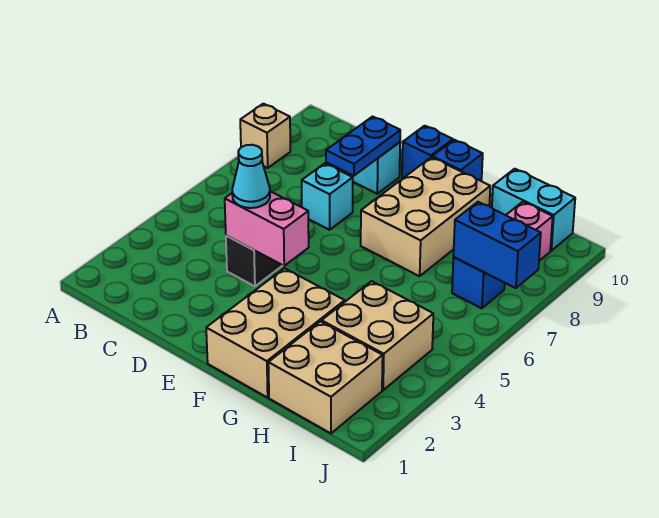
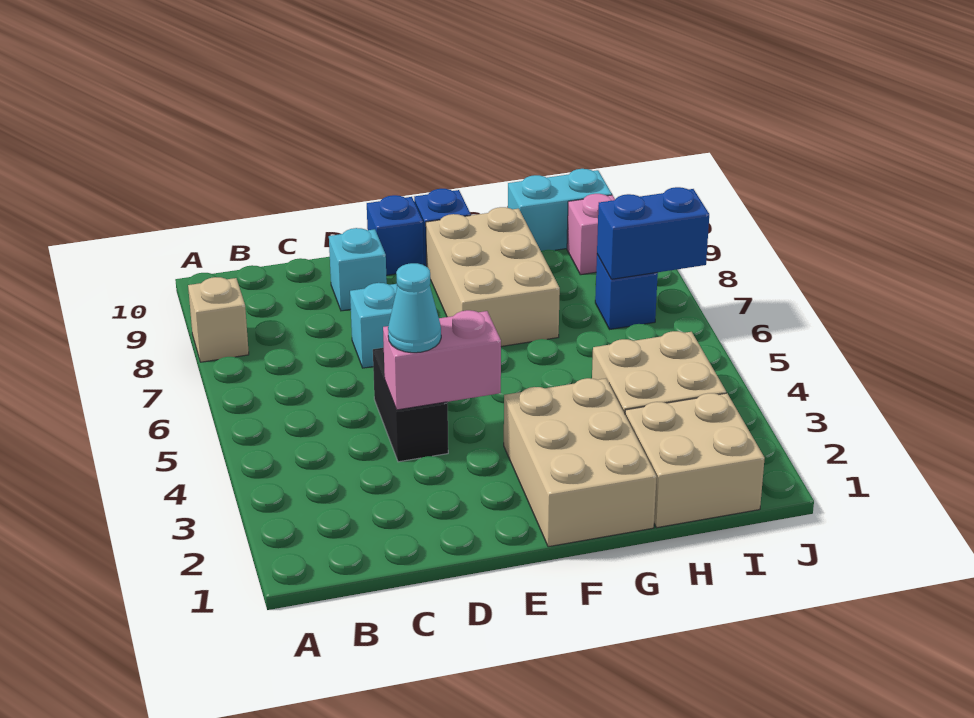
blue plate D8:D9 level 2 -> none

